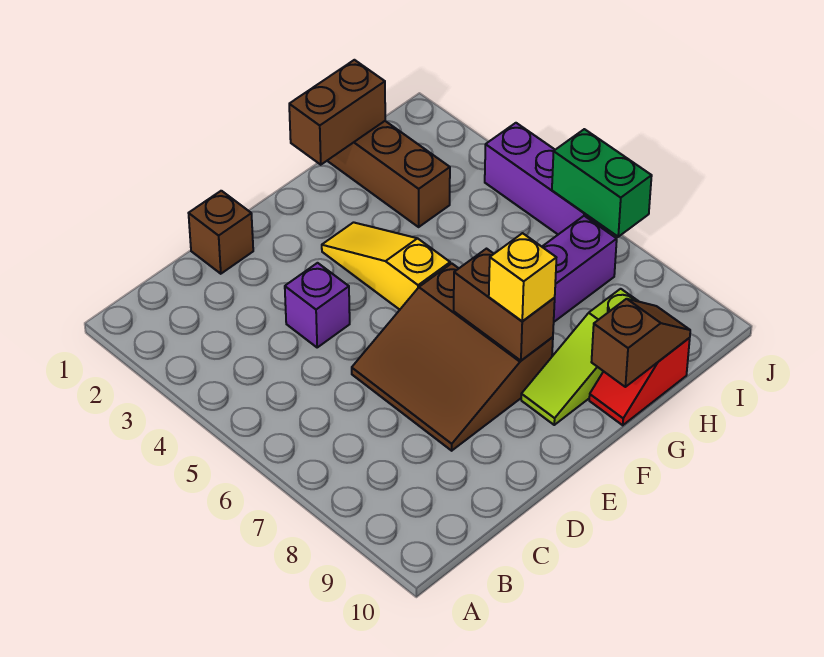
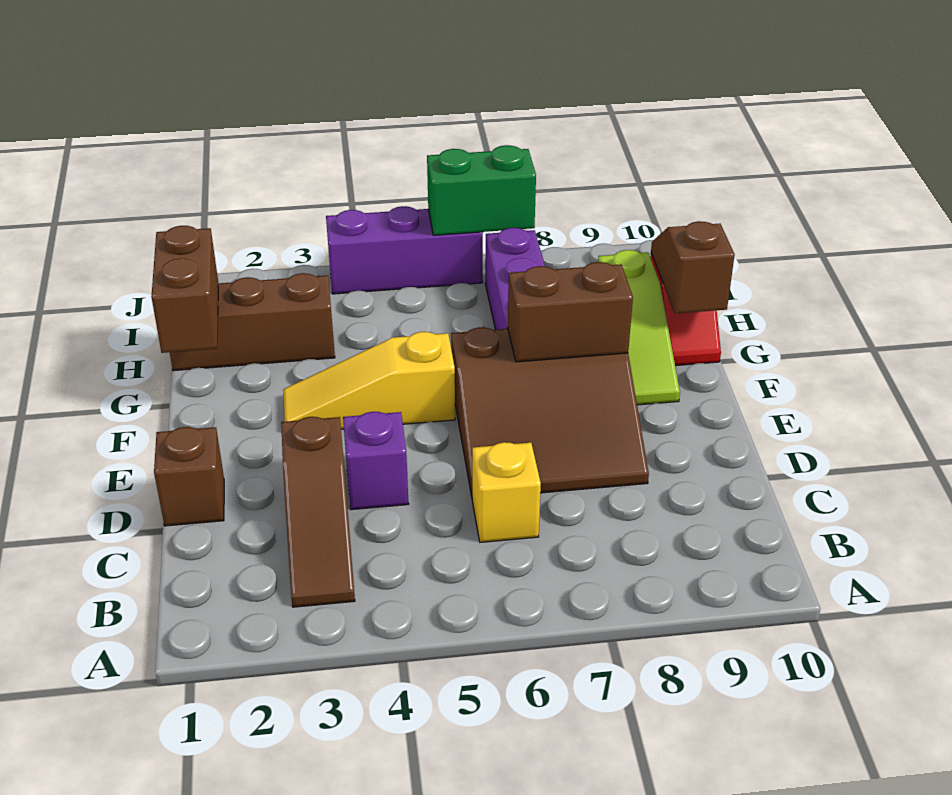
none -> brown slope B3:D3 level 1 top D
yellow brick F8 level 3 -> yellow brick C6 level 1

